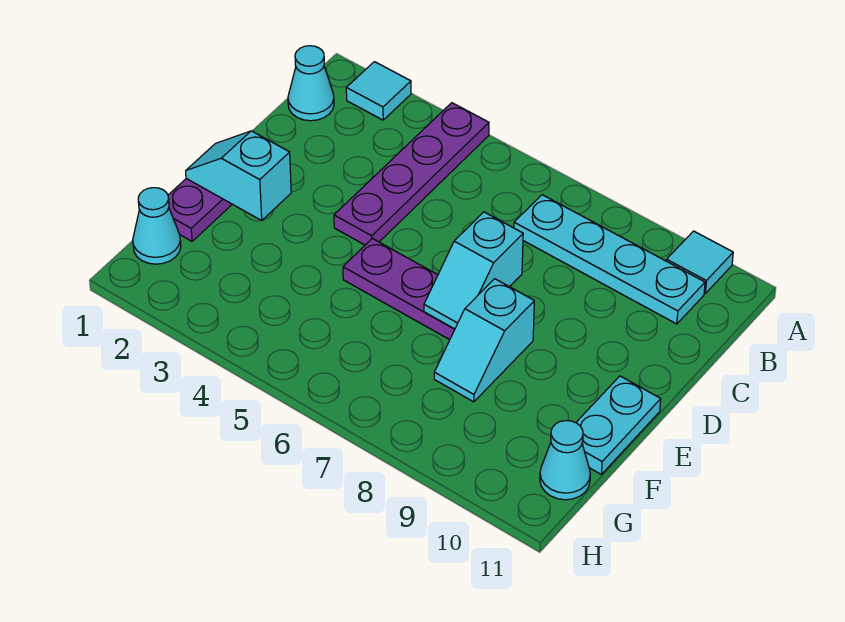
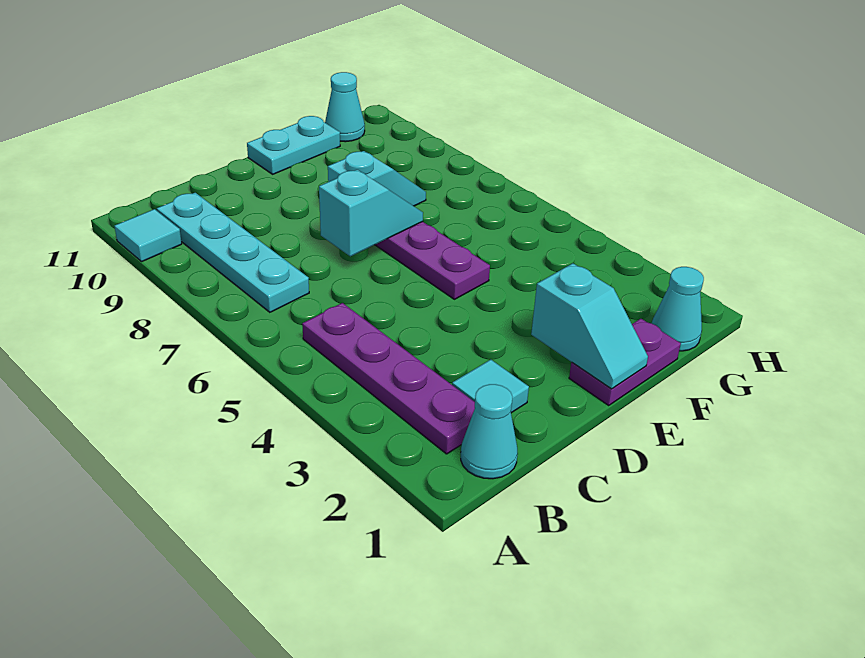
cyan tile A2 level 1 -> cyan tile C2 level 1
purple plate A4:D4 level 1 -> purple plate B2:B5 level 1

